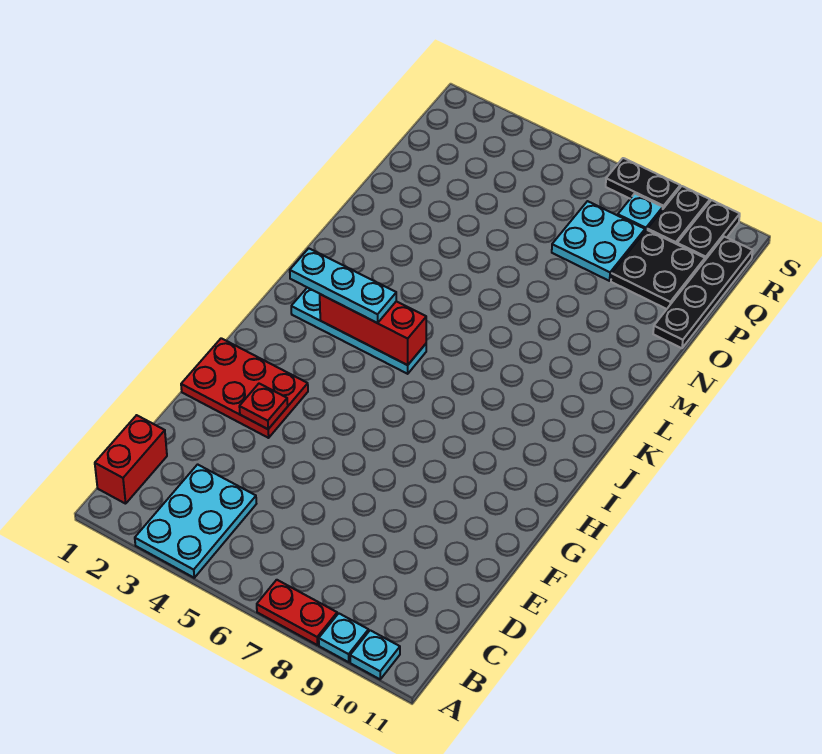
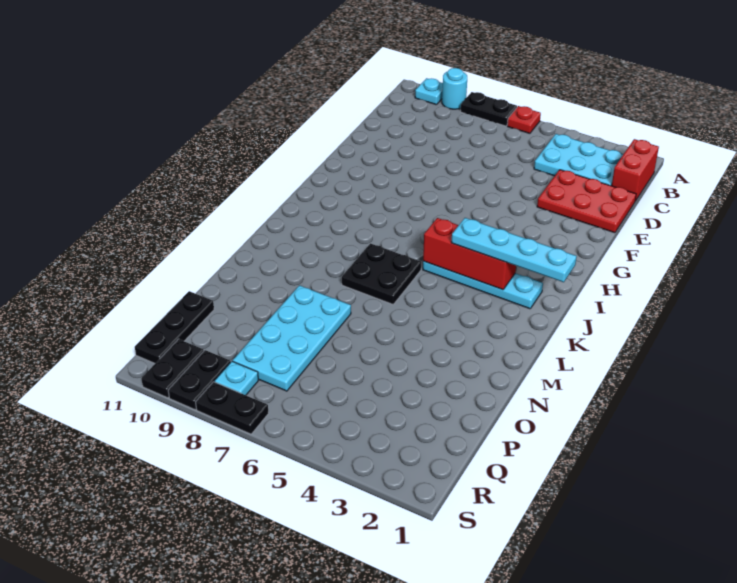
cyan plate A3:C4 level 1 -> cyan plate B2:C4 level 1
red plate A7:A8 level 1 -> black plate A7:A8 level 1
cyan plate A9 level 1 -> cyan round brick A9 level 1
red plate F1:G3 level 1 -> red plate D1:E3 level 1
red plate F3 level 2 -> red plate A6 level 1
cyan plate J2:J4 level 3 -> cyan plate J1:J4 level 3
black plate O11:R11 level 1 -> black plate P11:R11 level 1
cyan plate P7:Q8 level 1 -> cyan plate N7:Q8 level 1
black plate P9:Q10 level 1 -> black plate K6:L7 level 1

